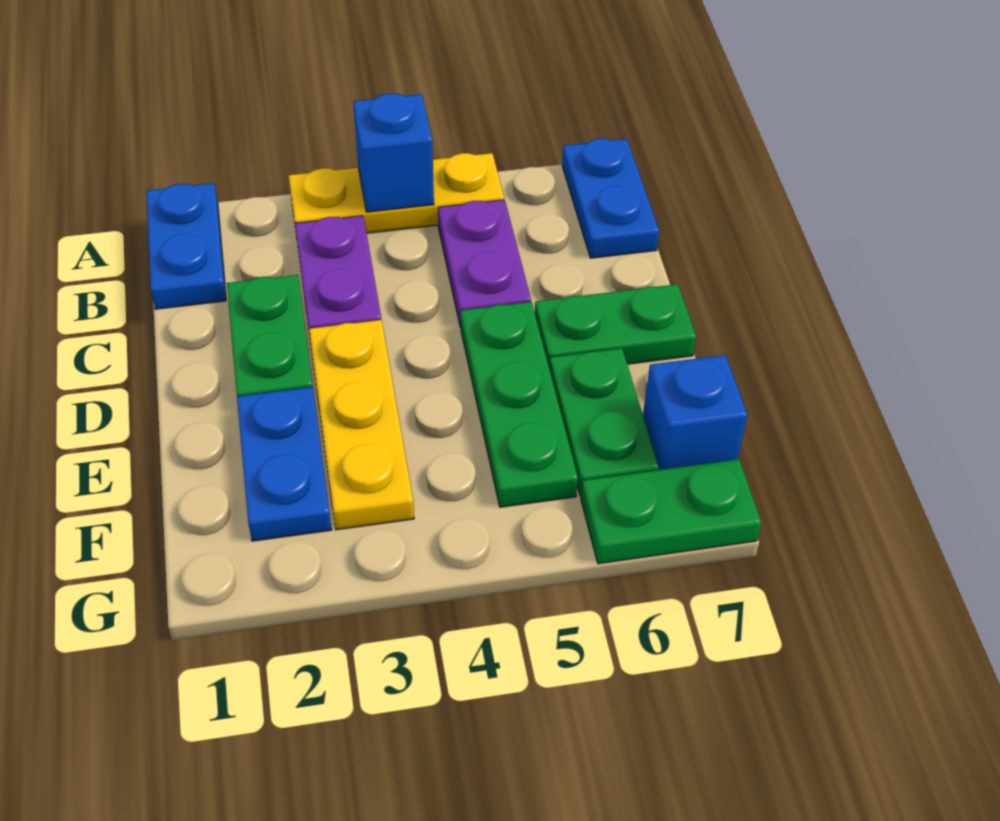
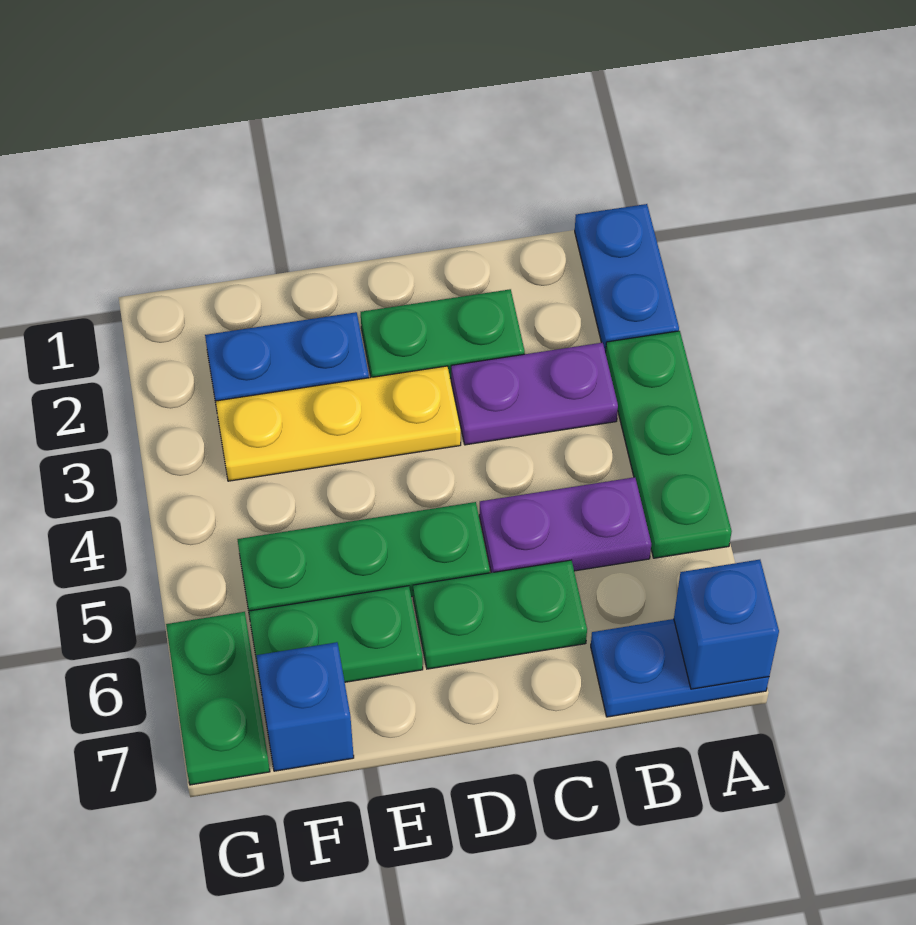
blue plate A1:B1 level 1 -> blue plate A1:A2 level 1
yellow plate A3:A5 level 1 -> green plate A3:A5 level 1
blue brick A4 level 2 -> blue brick A7 level 2
green plate D6:D7 level 1 -> green plate C6:D6 level 1

